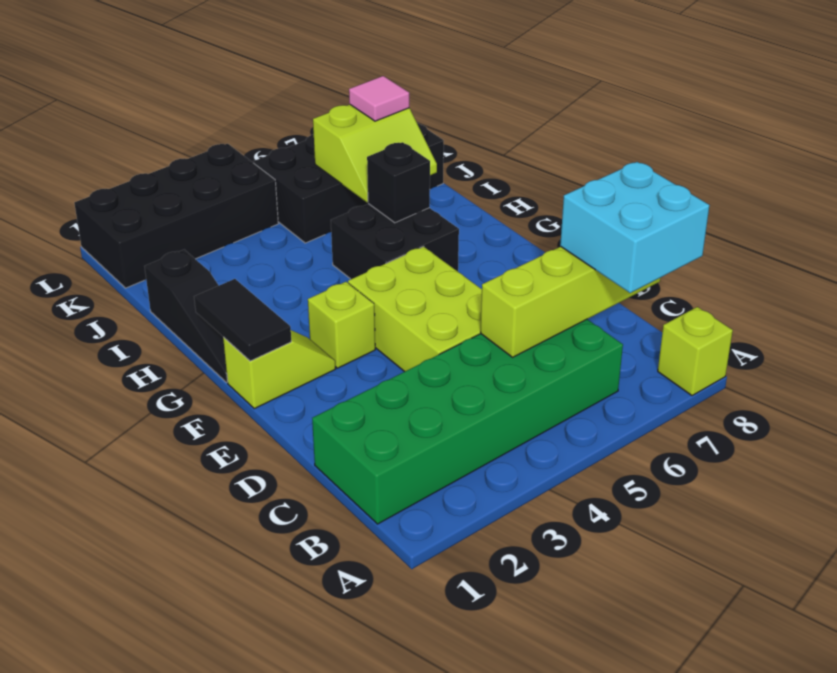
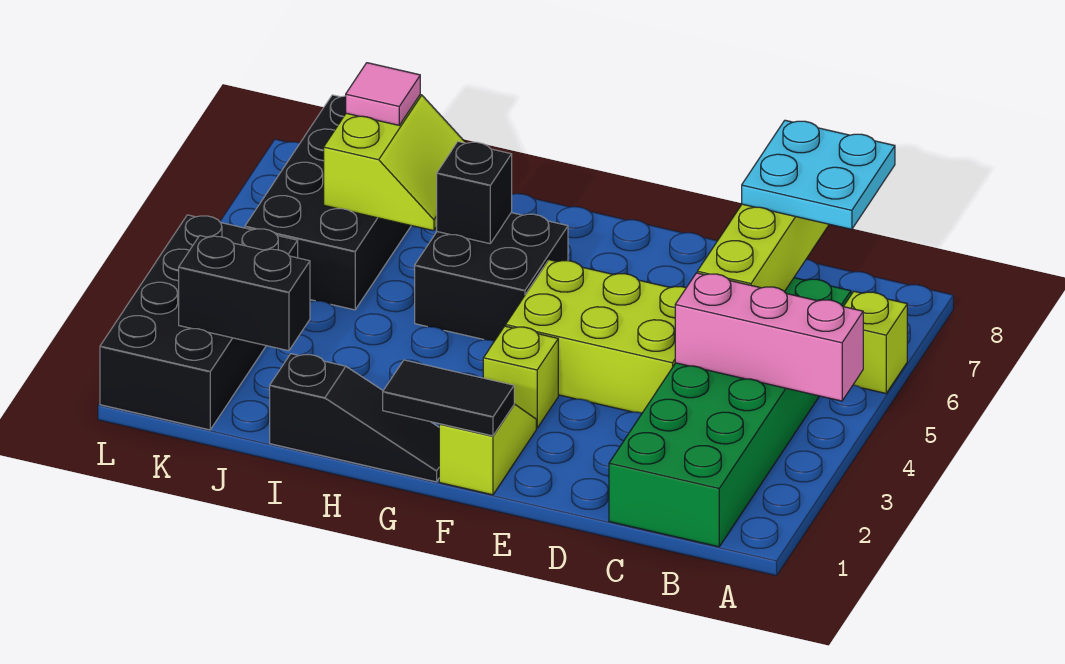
none -> pink brick A4:C4 level 2
lime brick A8 level 1 -> lime brick A6 level 1
cyan brick B7:C8 level 3 -> cyan plate B7:C8 level 3
none -> black brick J2:K2 level 2

